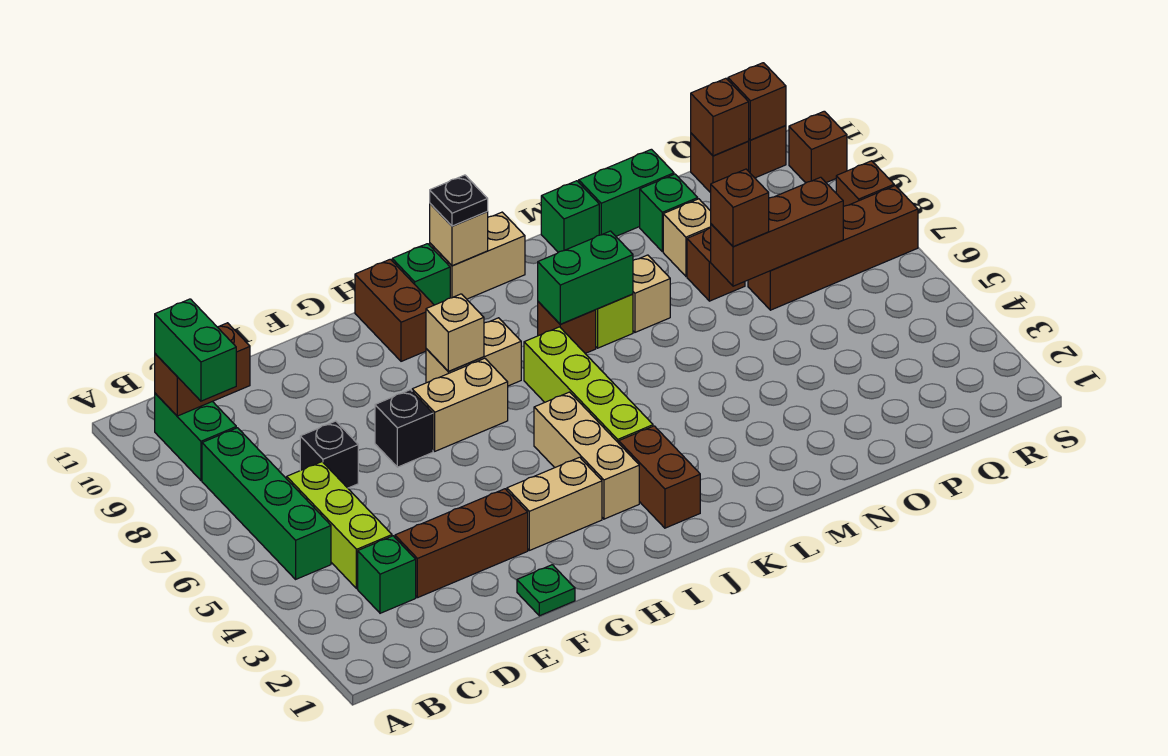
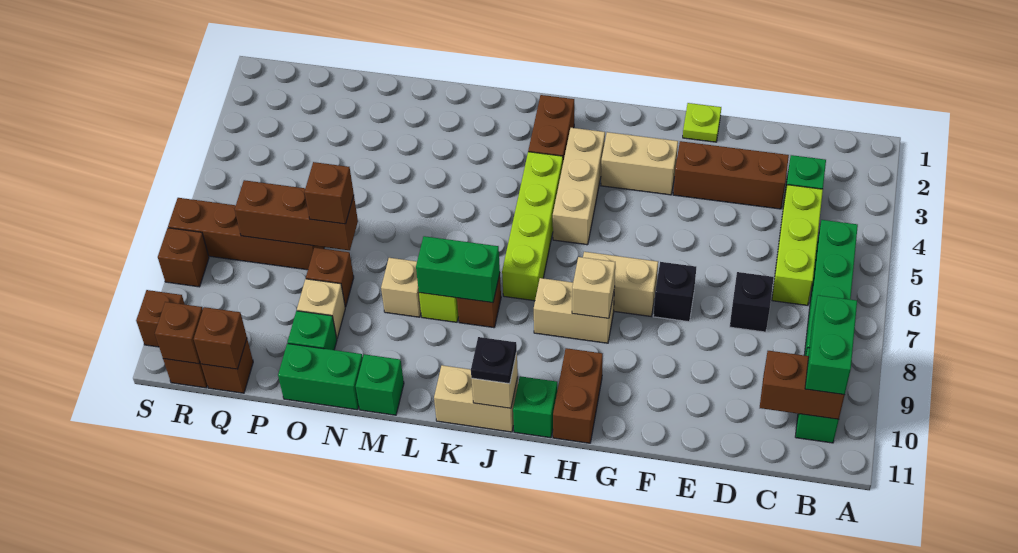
green plate F1 level 1 -> lime plate F1 level 1

